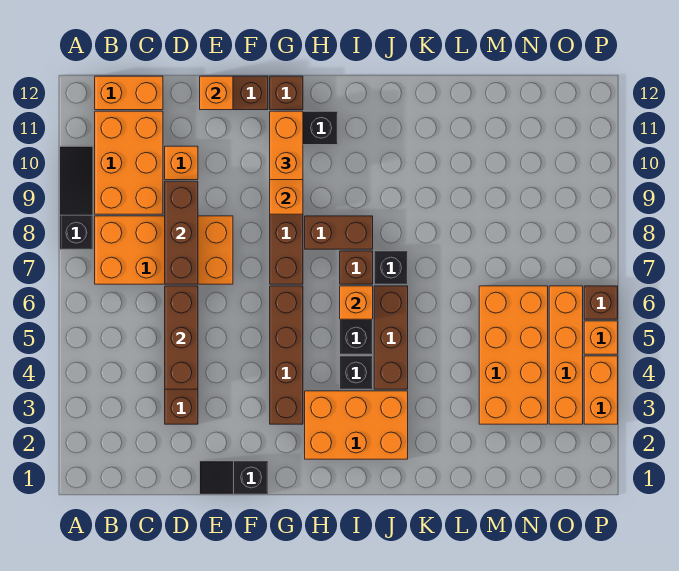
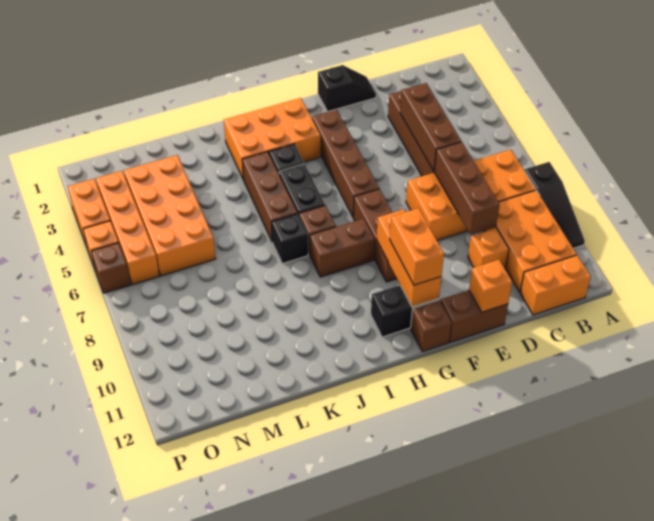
orange brick I6 level 2 -> none

